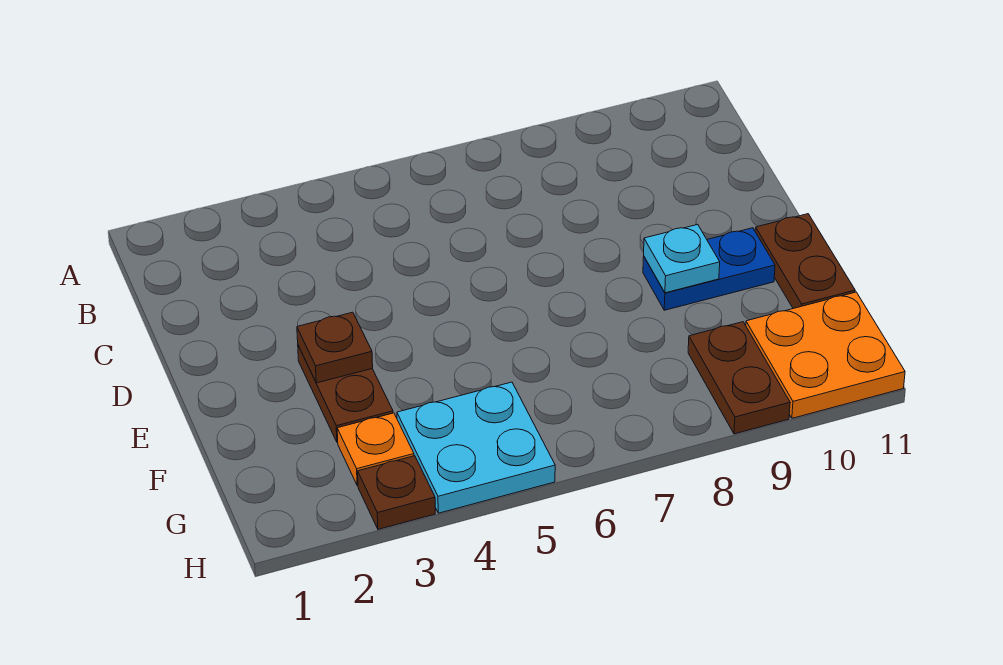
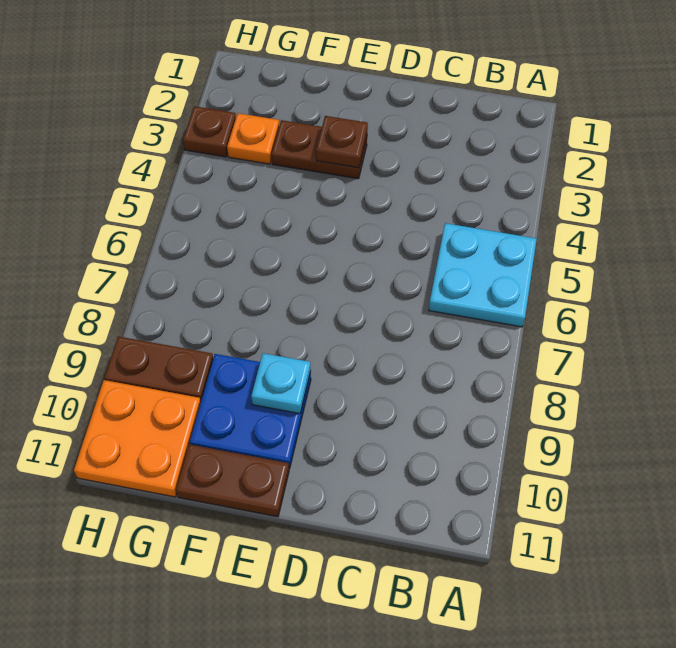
blue plate E9:E10 level 1 -> blue plate E9:F10 level 1
cyan plate G4:H5 level 1 -> cyan plate A5:B6 level 1

